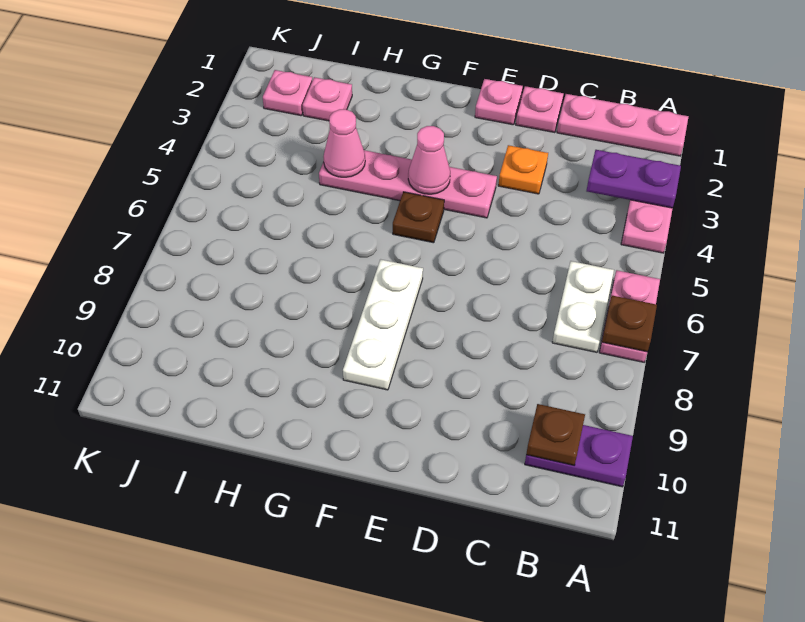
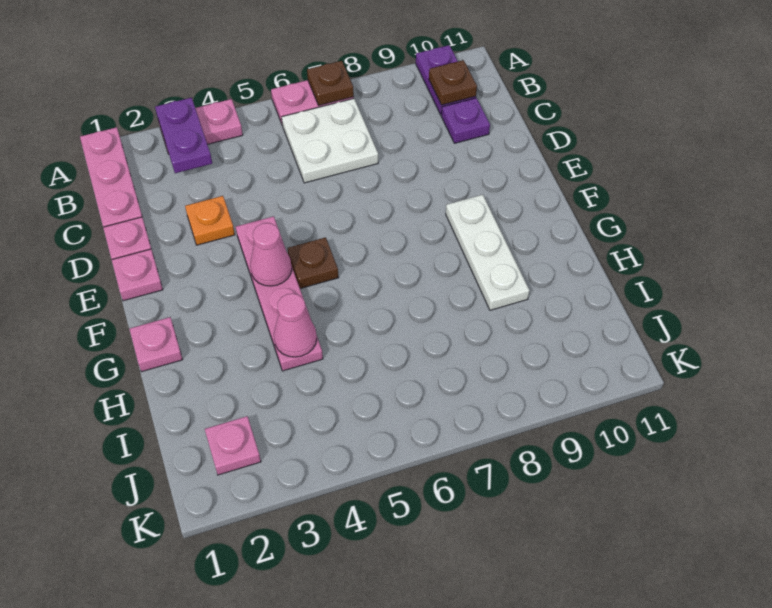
white plate B6:B7 level 1 -> white plate B6:C7 level 1
none -> purple plate C10 level 1
white plate F7:F9 level 1 -> white plate F9:H9 level 1
pink plate I2 level 1 -> pink plate G1 level 1

